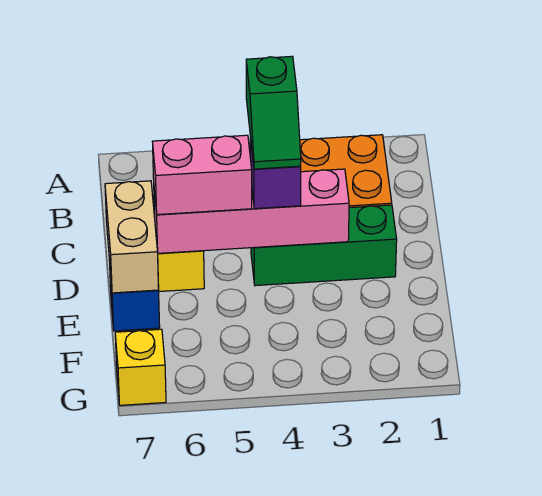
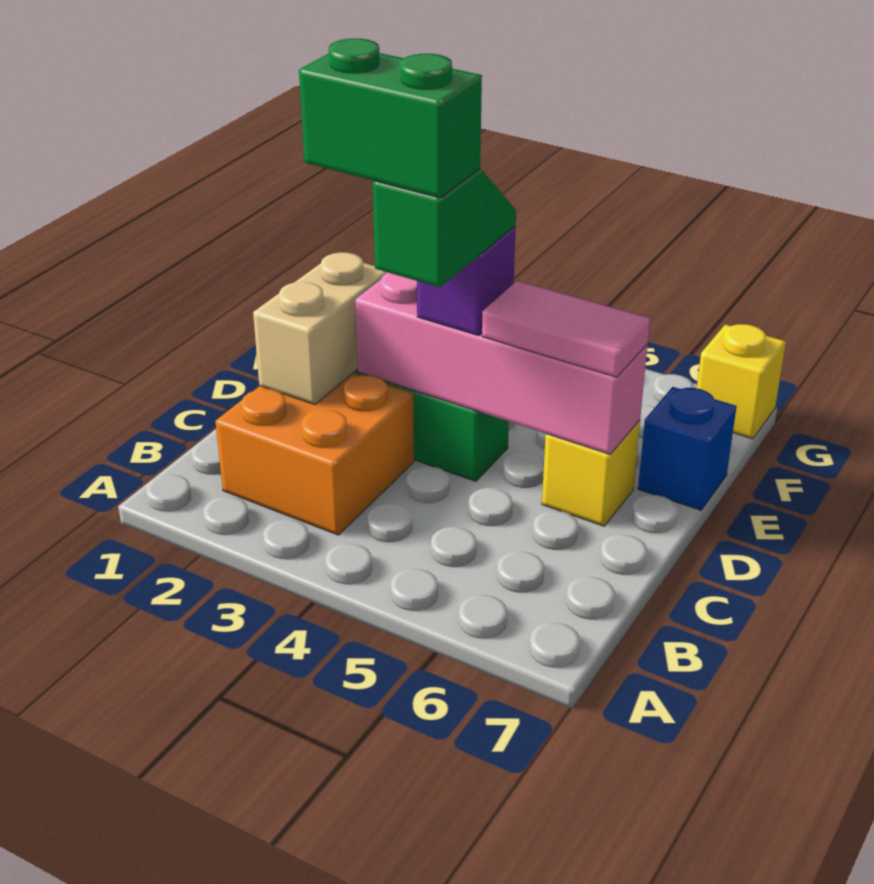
none -> green brick C3:C4 level 5
pink brick D5:D6 level 3 -> pink tile D5:D6 level 3
tan brick D7:E7 level 2 -> tan brick C2:D2 level 2

